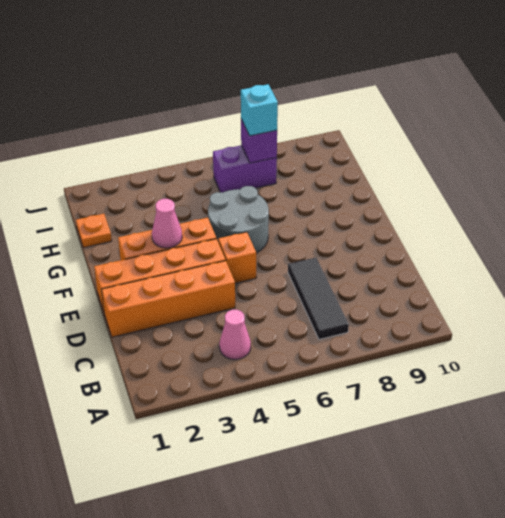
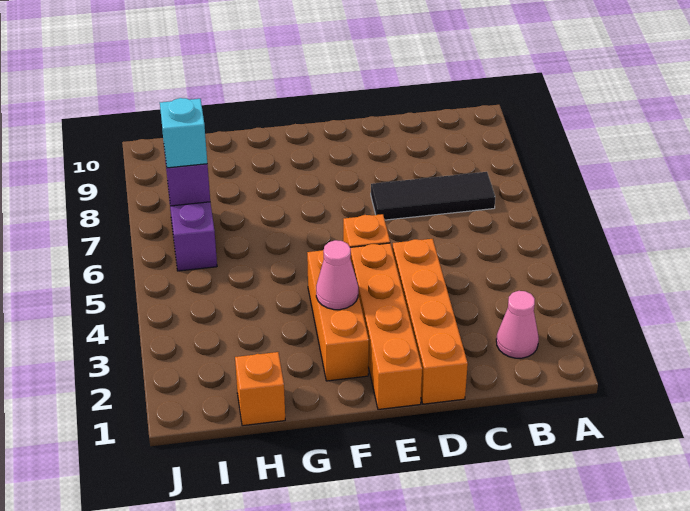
pink cone B4 level 1 -> pink cone B2 level 1
grey round brick F5:G6 level 1 -> none
orange plate H1 level 1 -> orange brick H1 level 1

